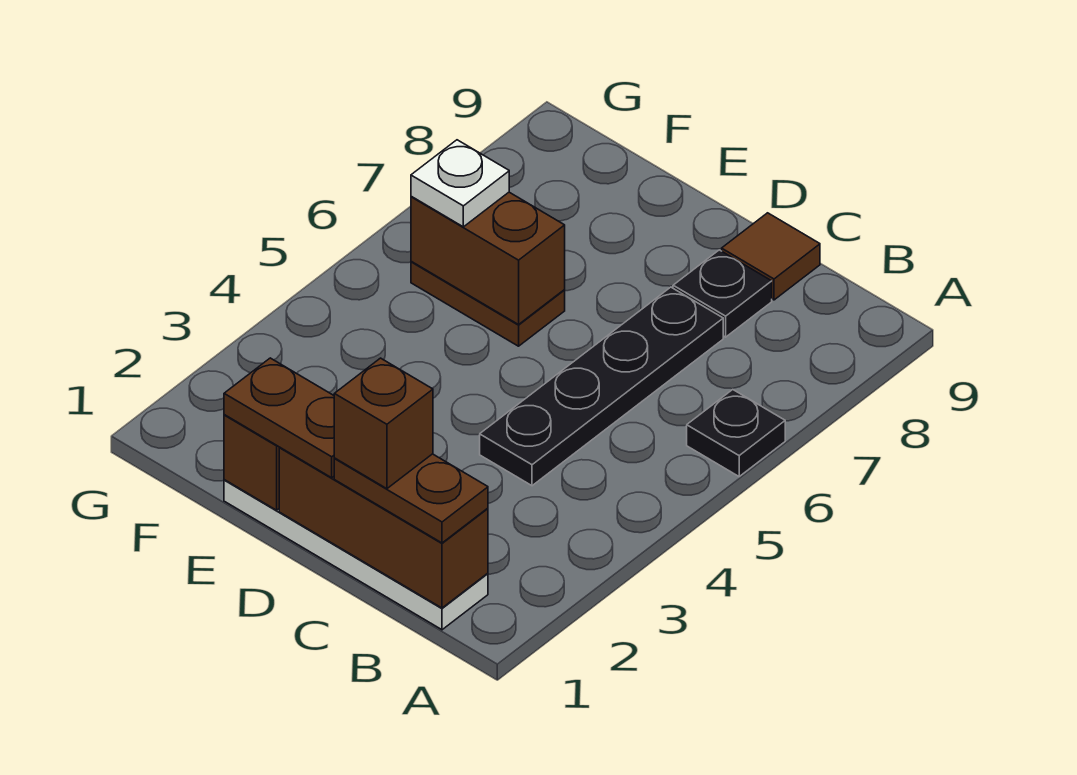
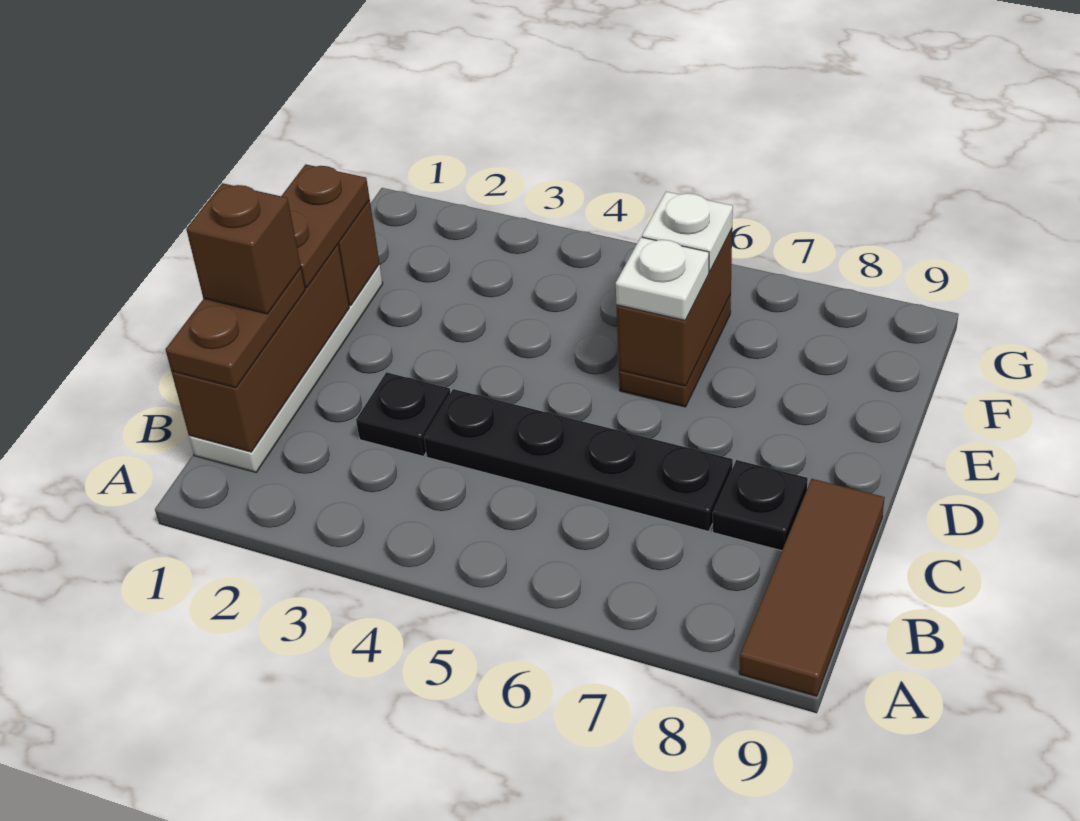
black plate A6 level 1 -> black plate C3 level 1
brown tile C9 level 1 -> brown tile A9:C9 level 1
none -> white plate E6 level 3

